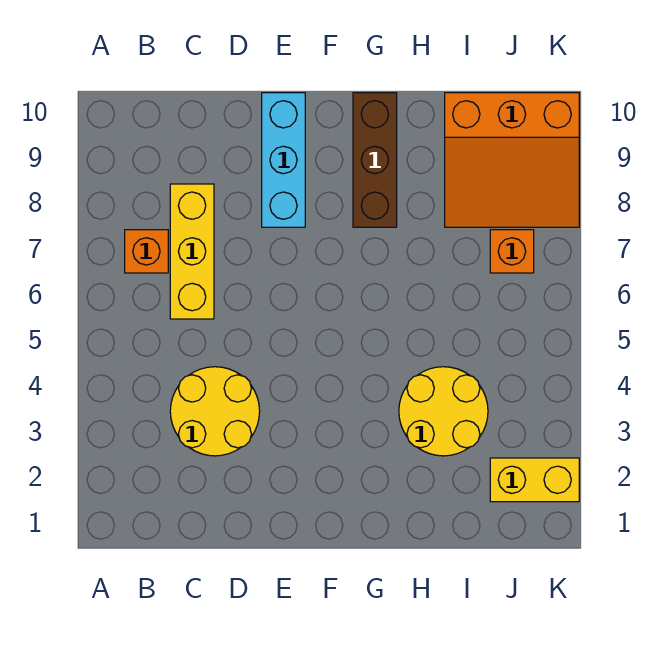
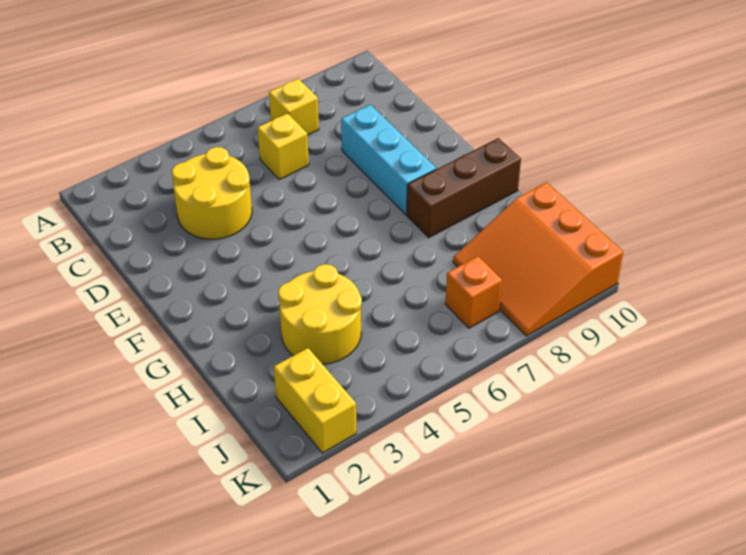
orange brick B7 level 1 -> yellow brick B7 level 1
yellow brick C6:C8 level 1 -> yellow brick C6 level 1
cyan brick E8:E10 level 1 -> cyan brick D8:F8 level 1

